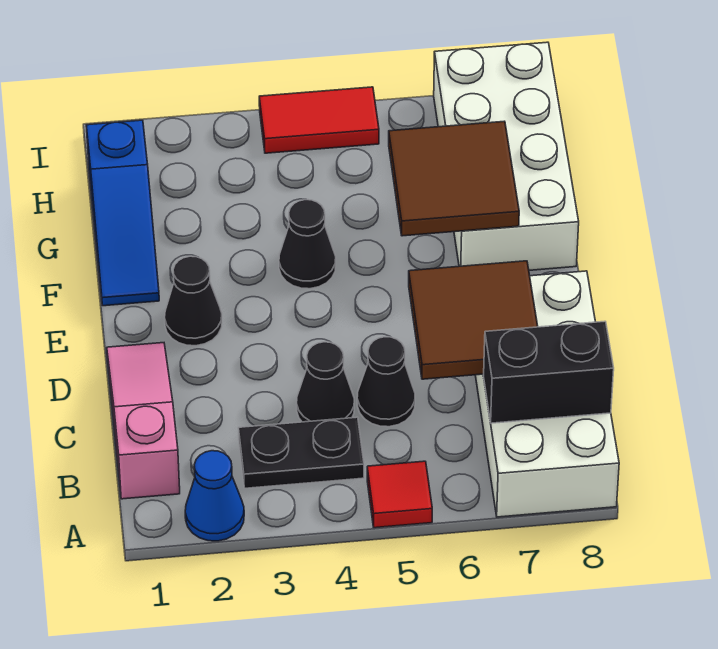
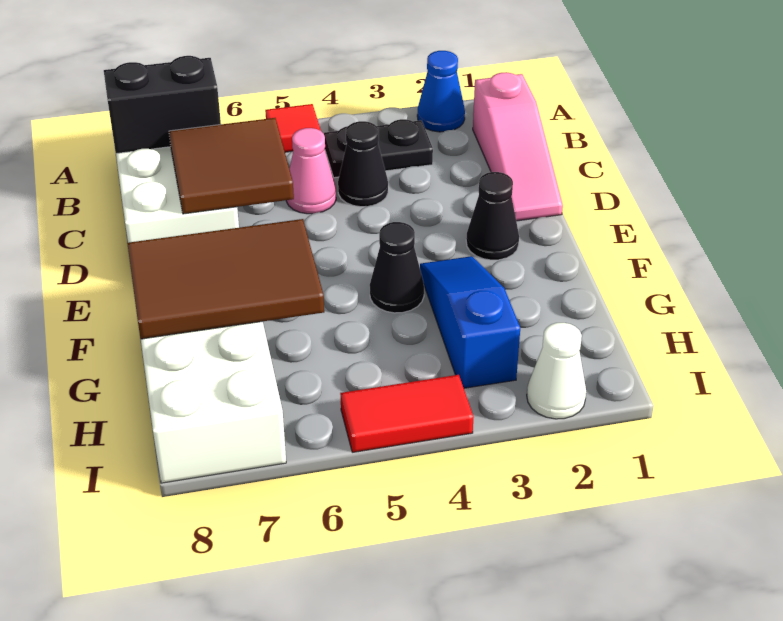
black cone C5 level 1 -> pink cone C5 level 1
blue slope F1:H1 level 1 top H -> blue slope F3:H3 level 1 top H
brown tile F6:G7 level 2 -> brown tile F6:G8 level 2
none -> white cone I2 level 1

